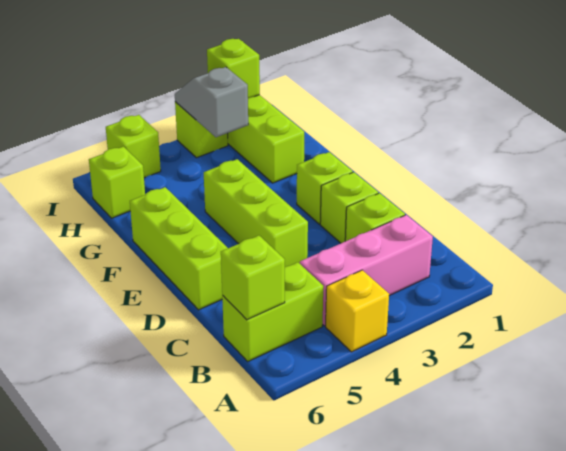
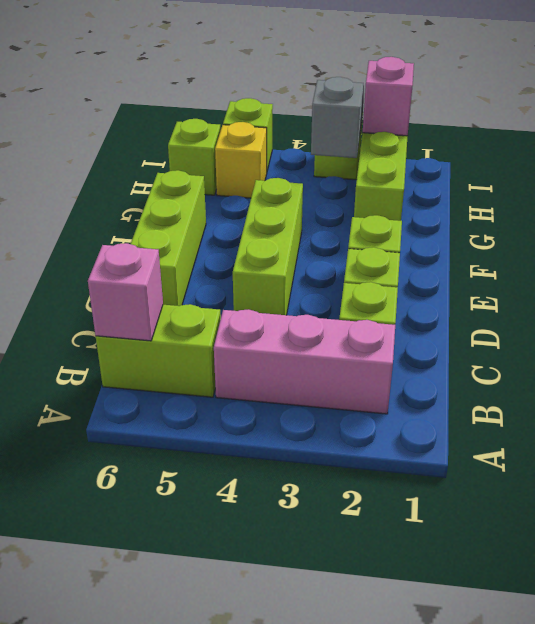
yellow brick A4 level 1 -> yellow brick H5 level 1
lime brick B6 level 2 -> pink brick B6 level 2
lime brick I2 level 2 -> pink brick I2 level 2

